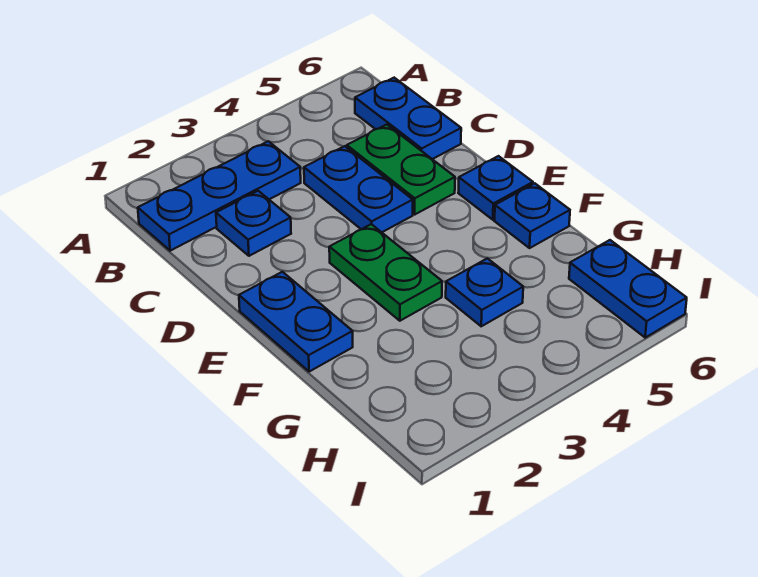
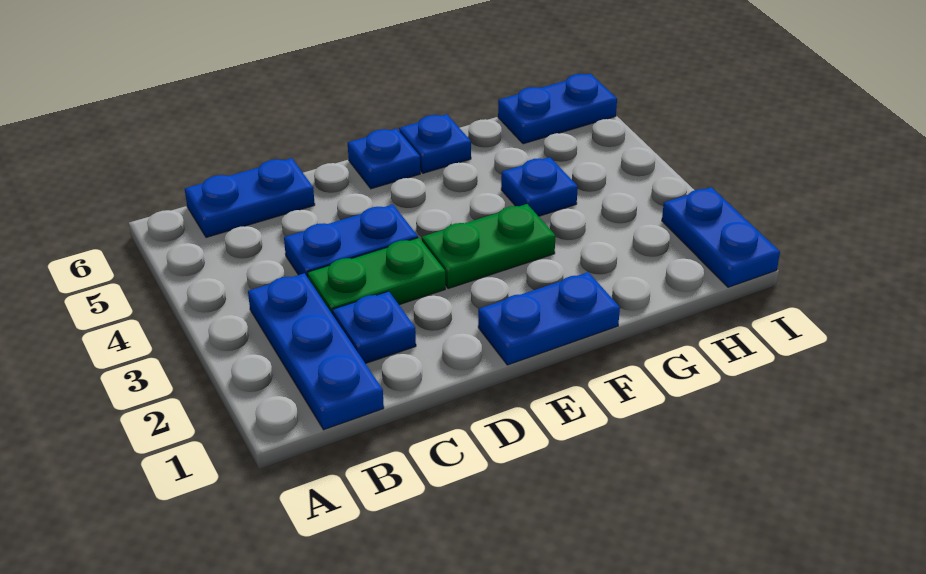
green plate C5:D5 level 1 -> green plate C3:D3 level 1
none -> blue plate I1:I2 level 1

